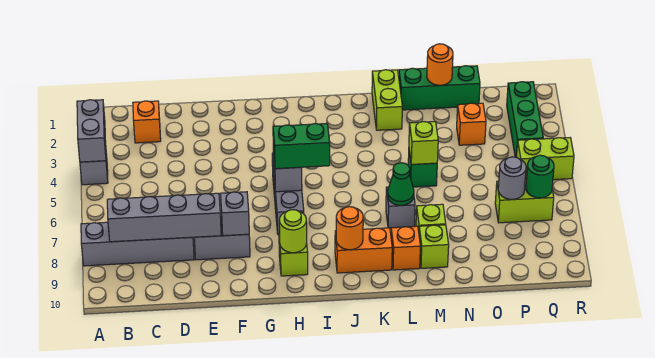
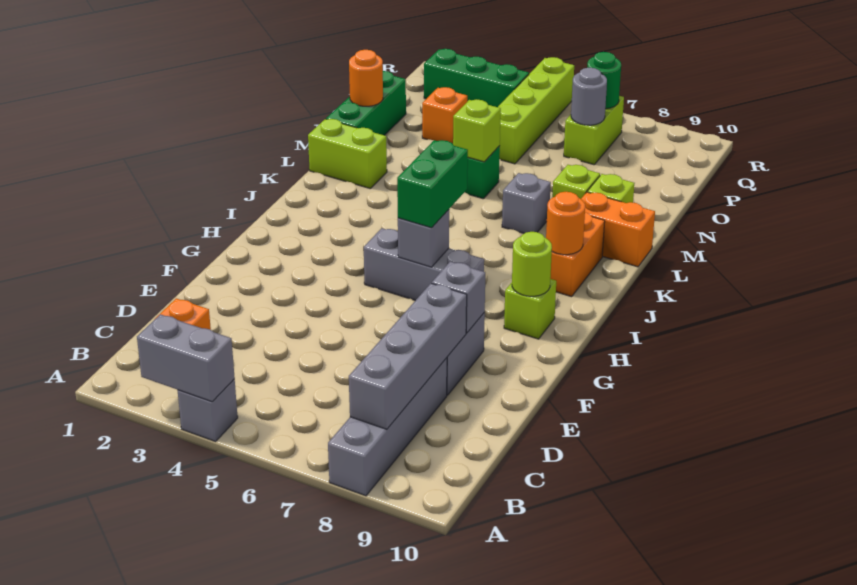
green cone L7 level 2 -> none
orange brick L9 level 1 -> orange brick L9:L10 level 1
lime brick Q5:R5 level 1 -> lime brick O5:R5 level 1

